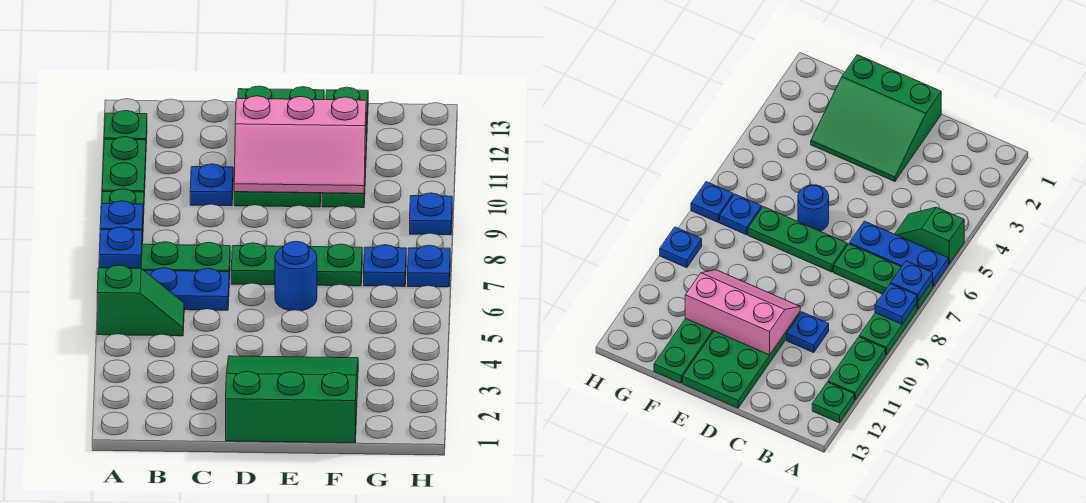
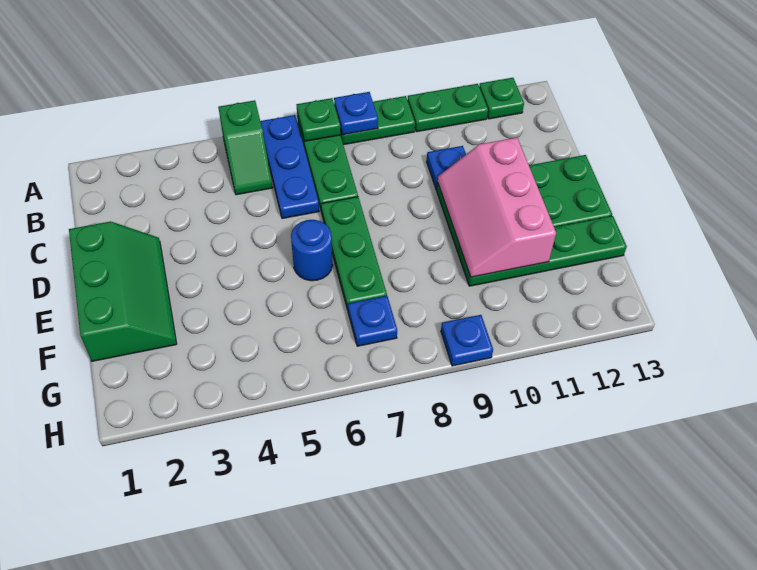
blue plate A7 level 2 -> green plate A7 level 2
green slope D1:F3 level 1 top 1 -> green slope D1:F2 level 1 top 1
blue plate H7 level 1 -> none

